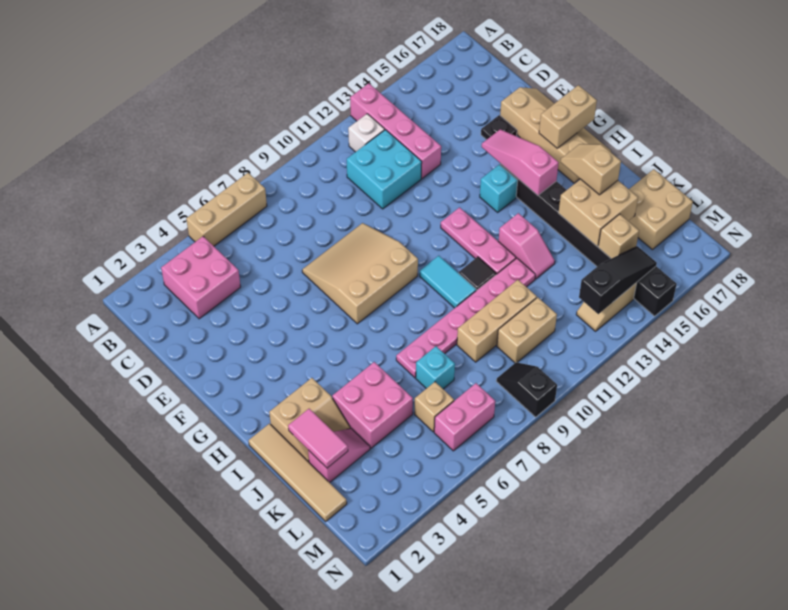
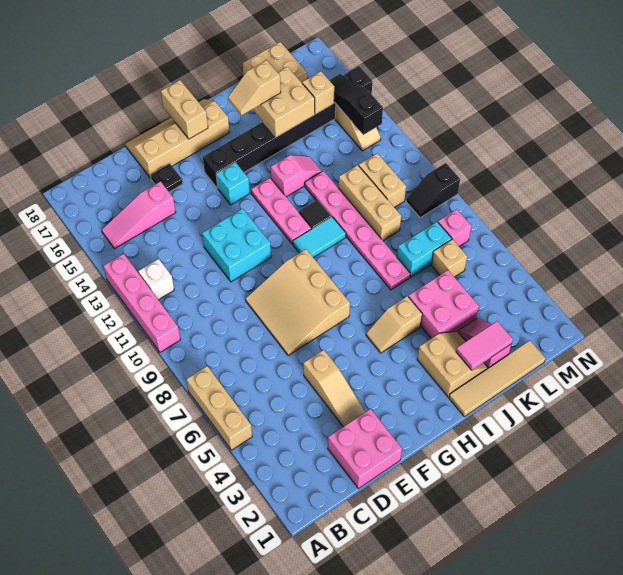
pink brick A13:D13 level 1 -> pink brick A10:A13 level 1
pink brick B3:C4 level 1 -> pink brick D1:E2 level 1
cyan brick C11:D12 level 1 -> cyan brick E11:F12 level 1
none -> tan slope E3:E5 level 1 top 5
pink slope F15:H15 level 2 top H -> pink slope B15:D15 level 1 top D
pink plate G12:I12 level 1 -> pink plate H11:H13 level 1
none -> tan slope H5:I5 level 1 top I
cyan brick K7 level 1 -> cyan brick K7:L7 level 1
pink brick M6:M7 level 1 -> pink brick M7 level 1

